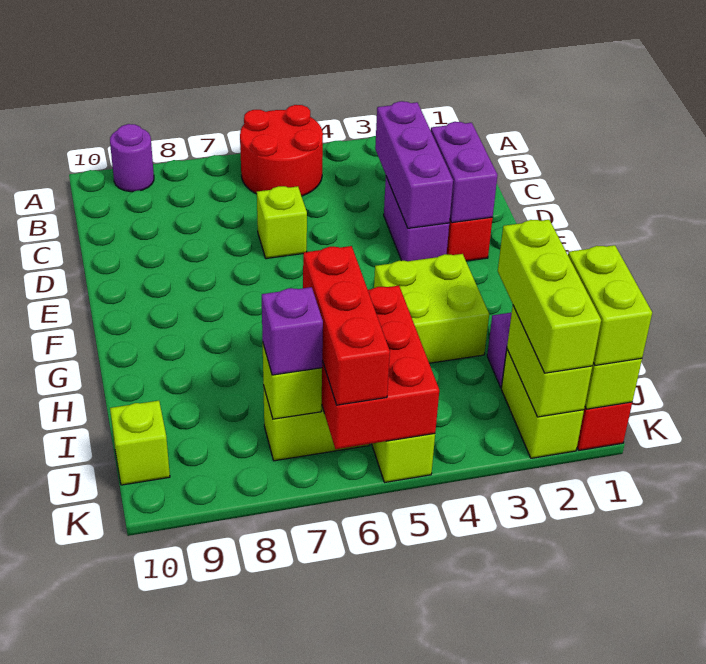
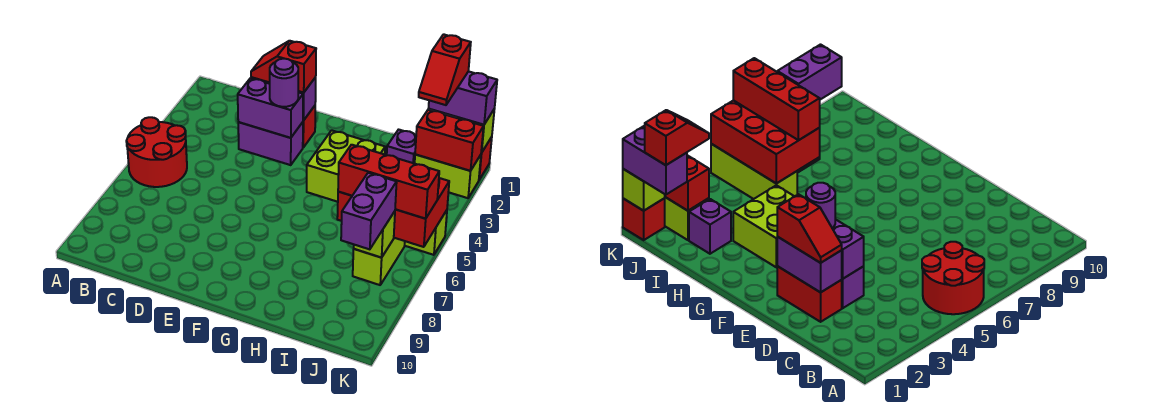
purple round brick A9 level 1 -> purple round brick E3 level 3
purple brick C3:E3 level 2 -> purple brick D3:E3 level 2
none -> red slope D2:E2 level 3 top E
lime brick D6 level 1 -> none
lime brick I2:K2 level 3 -> none
lime brick J1:K1 level 3 -> purple brick J1:K1 level 3
none -> red slope J1:J2 level 4 top 1
lime brick J2:K2 level 2 -> red brick J2:K2 level 2
purple brick J7 level 3 -> purple brick J7:J8 level 3
lime brick J10 level 1 -> none

